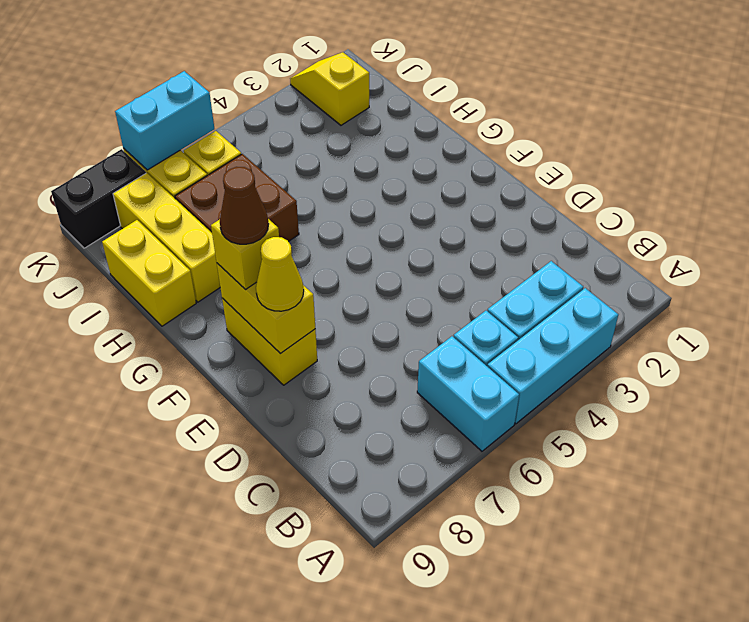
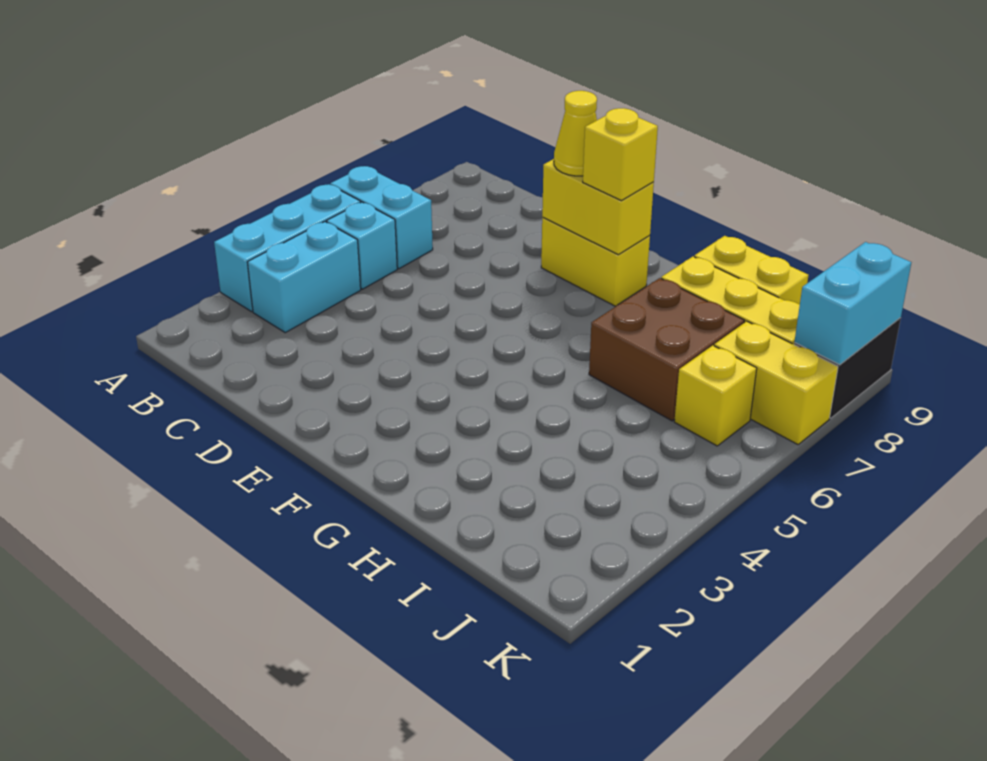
brown cone F8 level 4 -> none
yellow slope J2:K2 level 1 top J -> none
cyan brick K6:K7 level 2 -> cyan brick K8:K9 level 2

